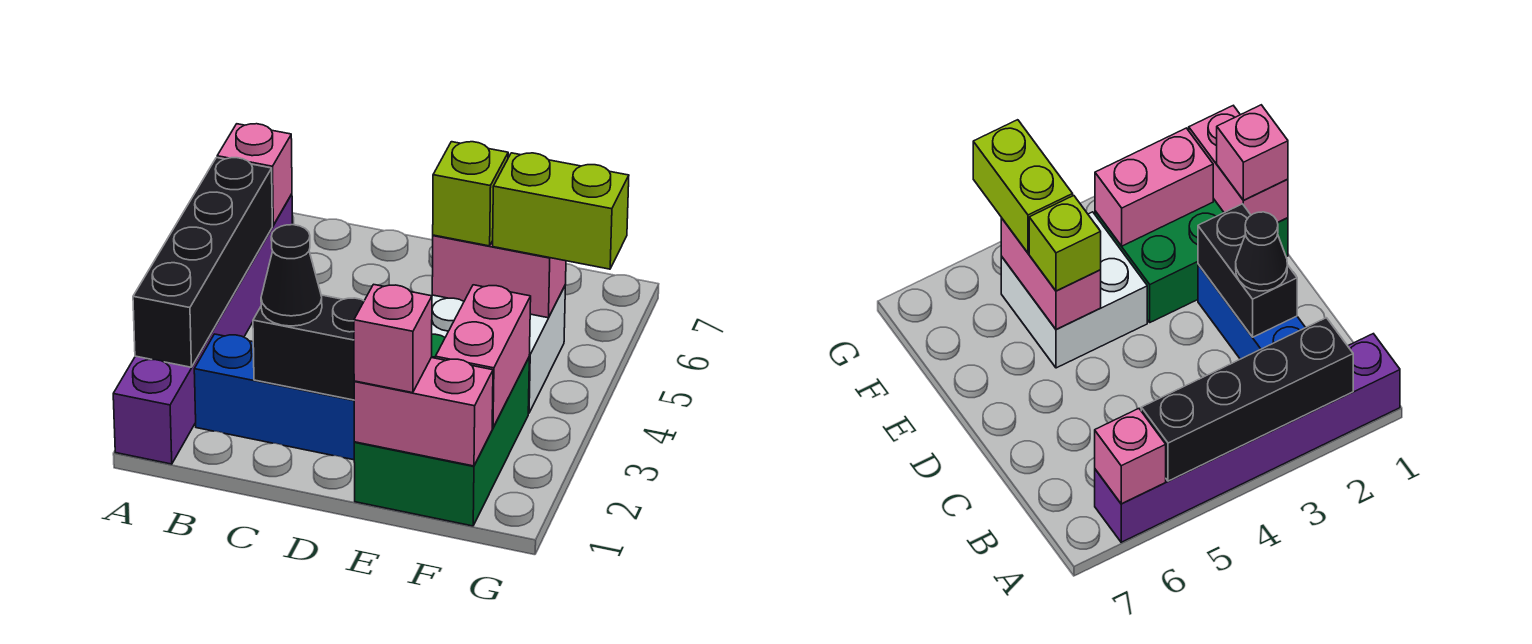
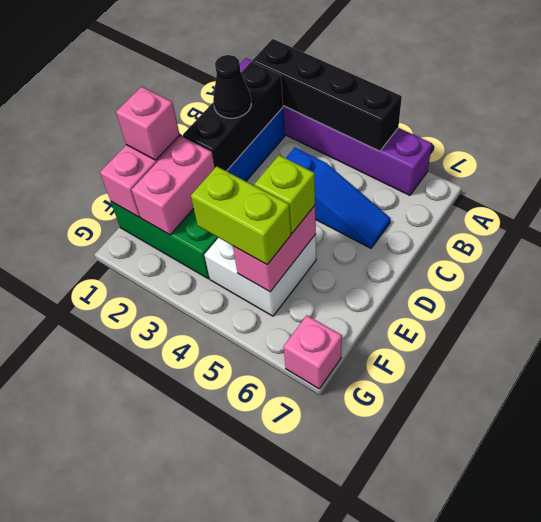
pink brick A6 level 2 -> pink brick G7 level 1
black brick C2:D2 level 2 -> black brick B2:D2 level 2
none -> blue slope C4:C6 level 1 top 4
pink brick F2:F3 level 2 -> pink brick E2:F2 level 2
lime brick F5:G5 level 3 -> lime brick F4:F5 level 3

